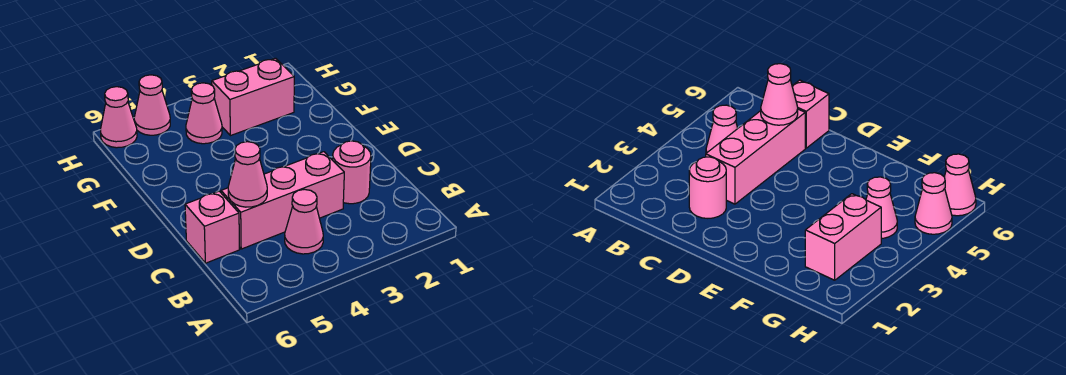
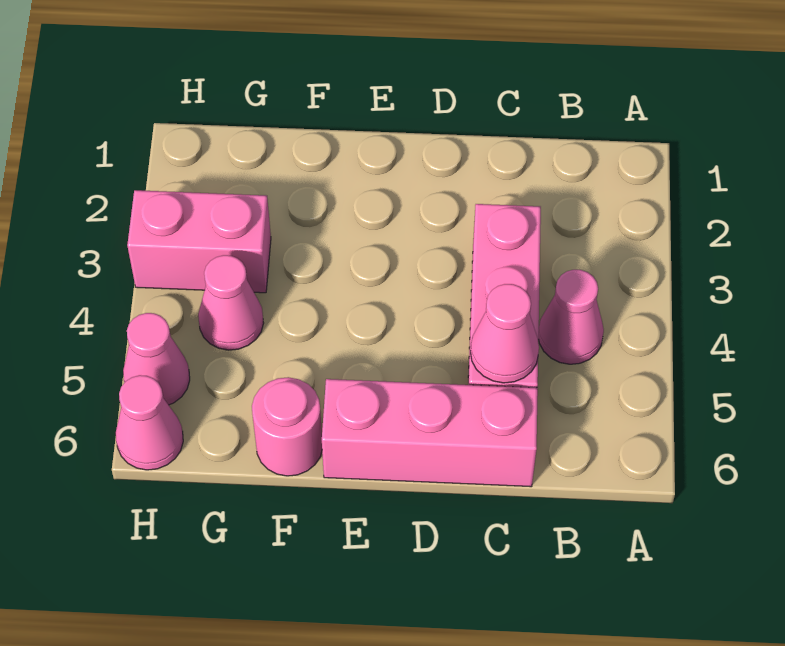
pink round brick C2 level 1 -> pink round brick F6 level 1
pink brick C6 level 1 -> pink brick C6:E6 level 1
pink brick G2:G3 level 1 -> pink brick G3:H3 level 1

